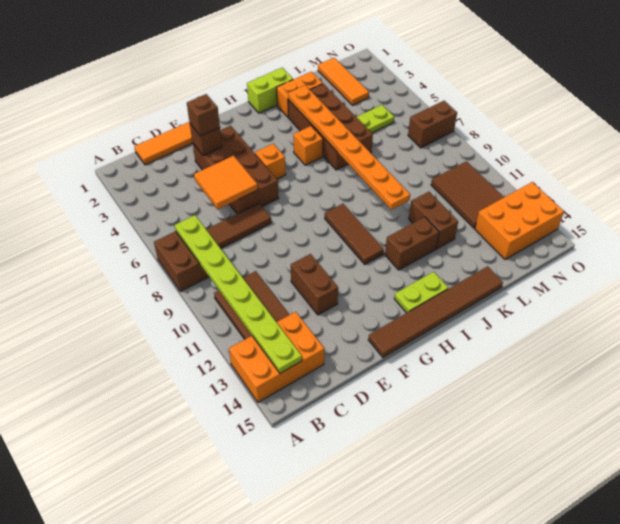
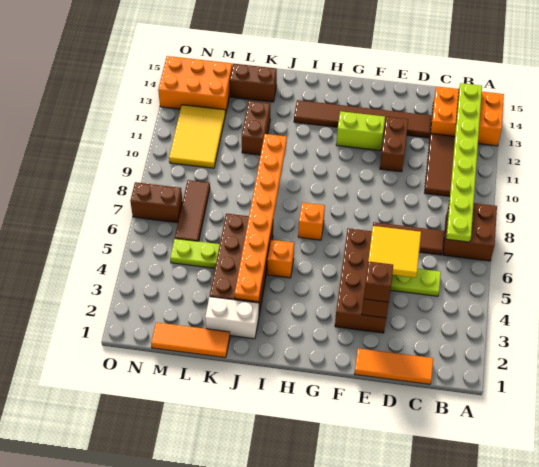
orange tile D5:E6 level 2 -> yellow tile D5:E6 level 2
brown tile F15:K15 level 1 -> brown tile D13:I13 level 1
orange brick G5 level 1 -> orange brick H7 level 1
brown tile H9:H11 level 1 -> brown tile M6:M8 level 1
lime plate H14:I14 level 1 -> lime plate C5:D5 level 1
lime brick I1:J1 level 1 -> lime brick F12:G12 level 1
brown brick I12:J12 level 1 -> brown brick K14:L14 level 1
orange brick J2:K2 level 1 -> white brick J2:K2 level 1
orange tile M1:M3 level 1 -> orange tile K1:M1 level 1
brown tile M10:N12 level 1 -> yellow tile M10:N12 level 1

